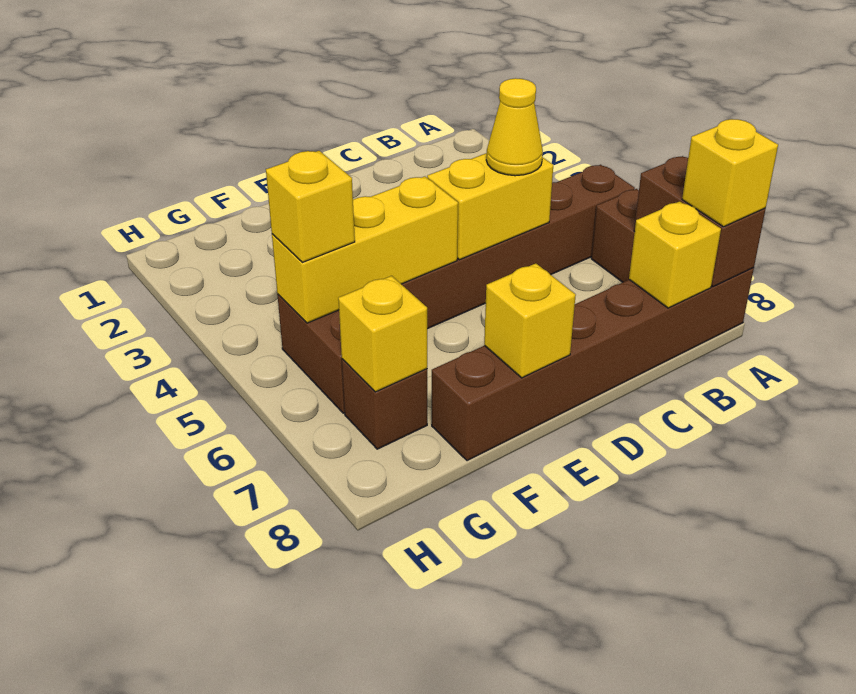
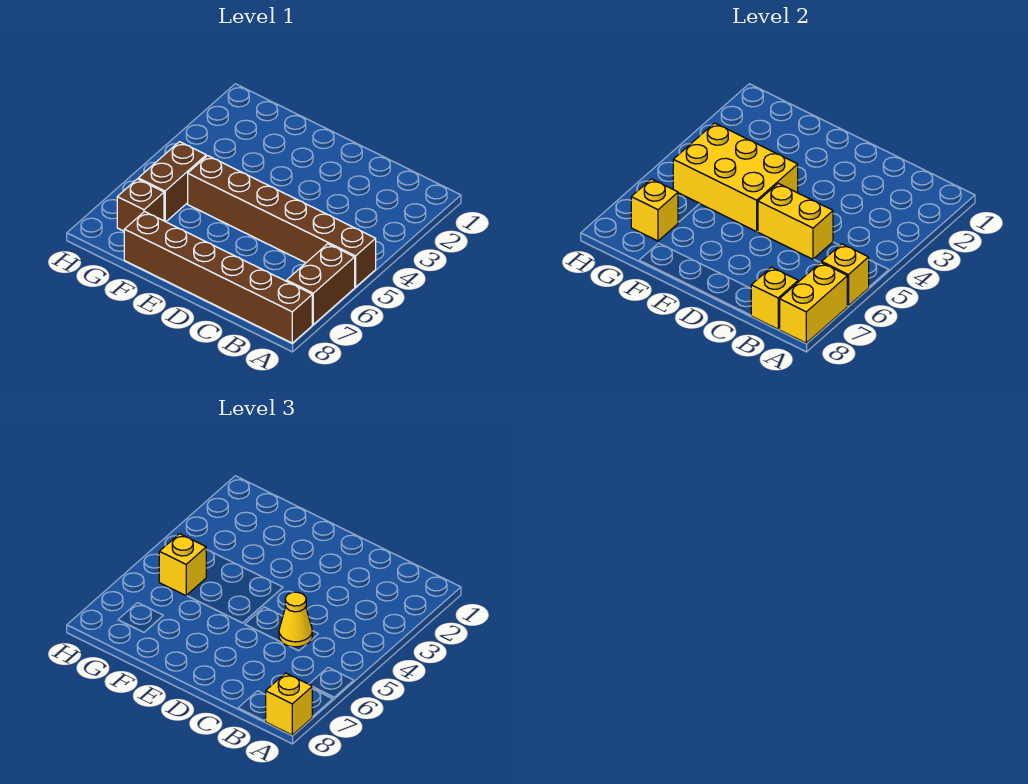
brown brick A7:A8 level 2 -> yellow brick A7:A8 level 2
yellow brick E5:G5 level 2 -> yellow brick E4:G5 level 2
yellow brick E8 level 2 -> yellow brick A6 level 2

